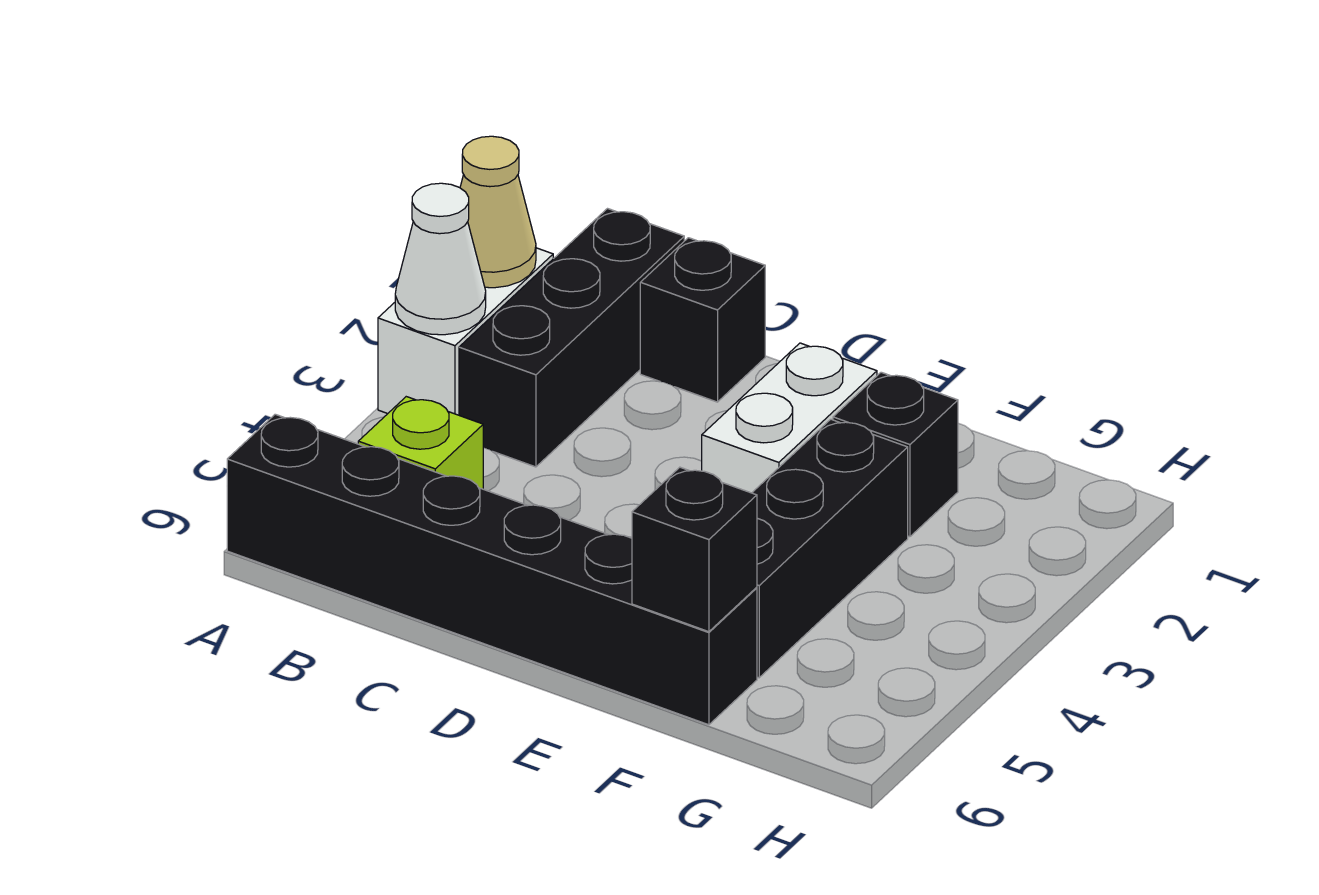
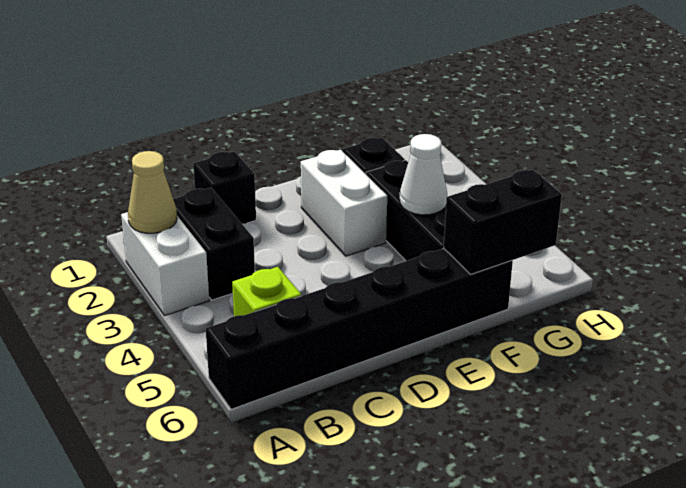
white cone A3 level 2 -> white cone F4 level 2
black brick B1:B3 level 1 -> black brick B2:B3 level 1
black brick F6 level 2 -> black brick F6:G6 level 2

